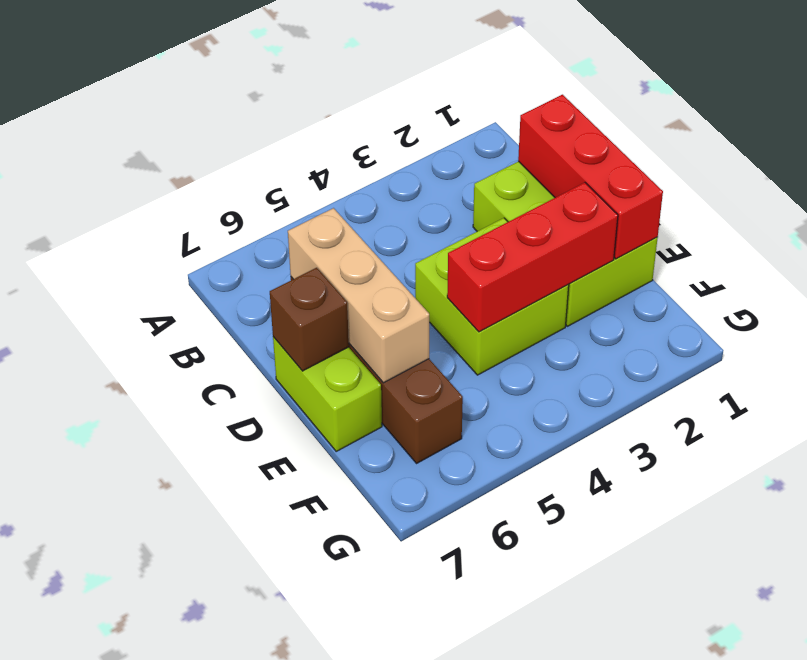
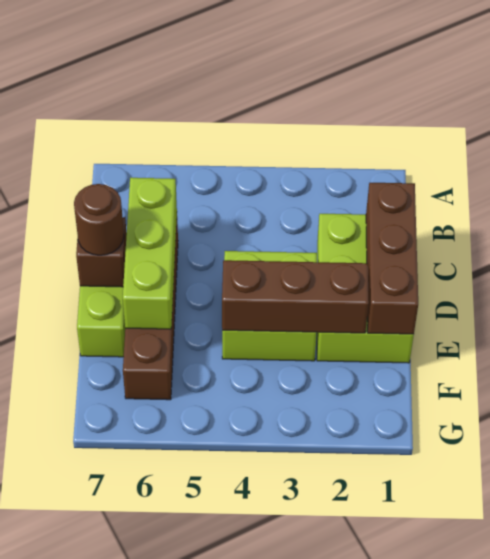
red brick C1:E1 level 2 -> brown brick C1:E1 level 2
tan brick C6:E6 level 2 -> lime brick C6:E6 level 2
none -> brown round brick D7 level 3
red brick E2:E4 level 2 -> brown brick E2:E4 level 2

